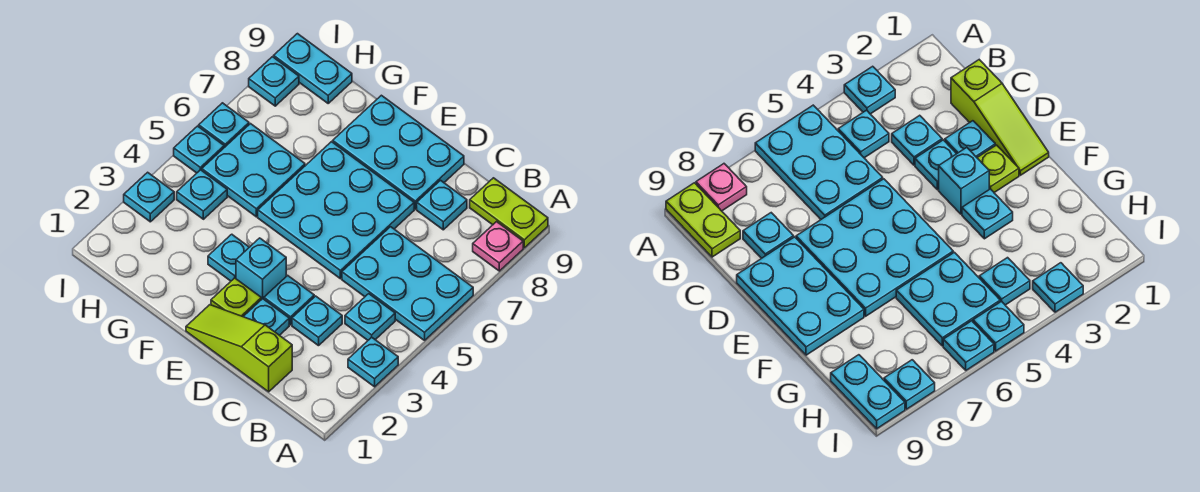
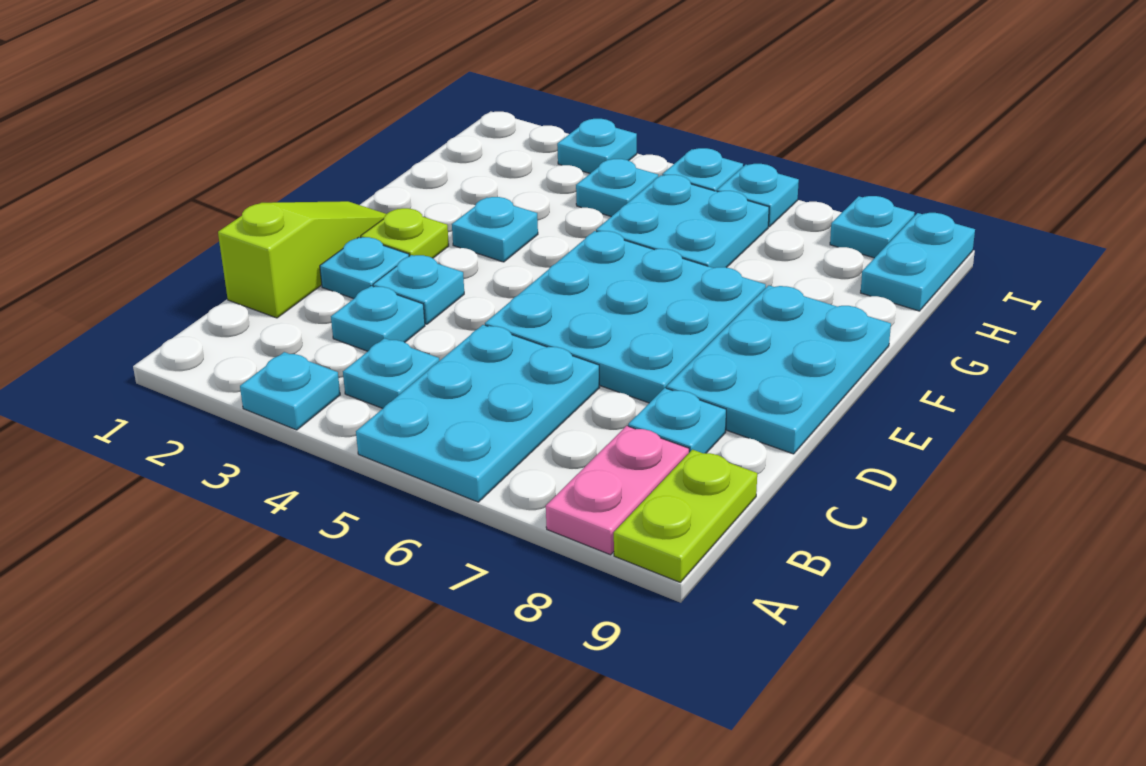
pink plate A8 level 1 -> pink plate A8:B8 level 1
cyan brick E3 level 1 -> none

